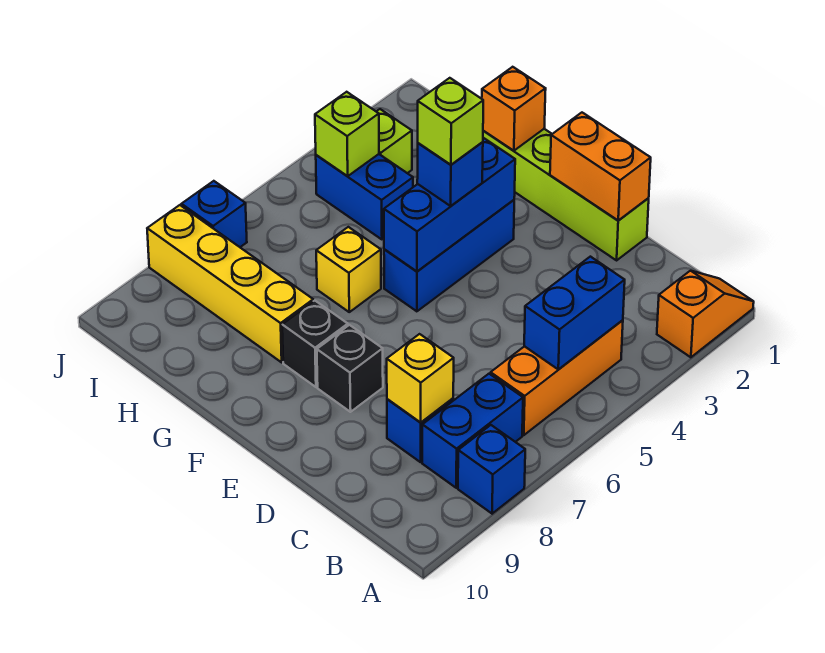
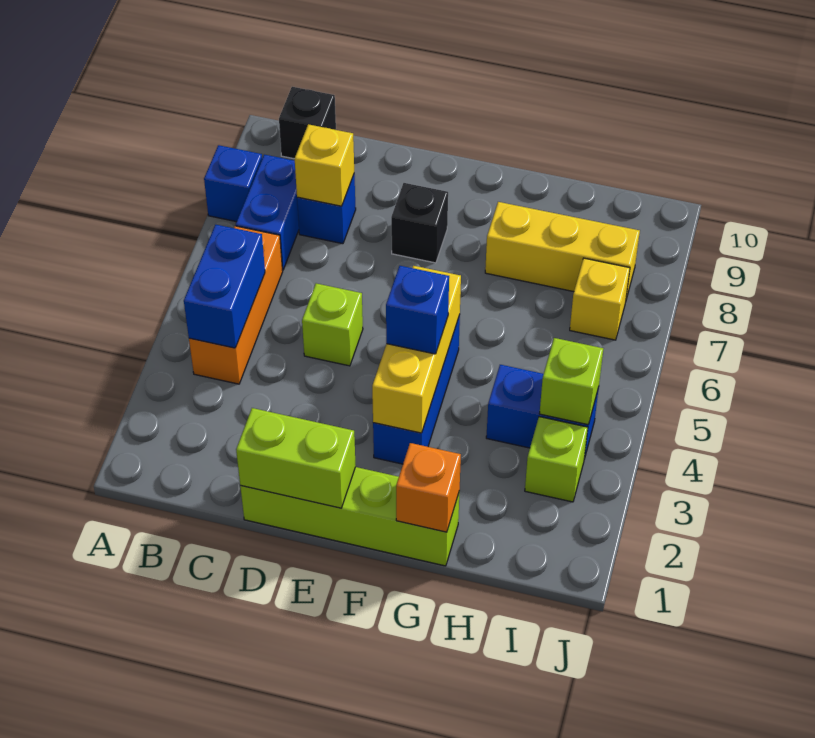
orange slope A1:A2 level 1 top 2 -> none
orange brick D1:E1 level 2 -> lime brick D1:E1 level 2
blue brick F3:F5 level 2 -> yellow brick F3:F5 level 2
lime brick F4 level 4 -> lime brick D5 level 1
black brick F8 level 1 -> black brick B10 level 1
yellow brick G6 level 1 -> yellow brick I7 level 1
yellow brick G8:J8 level 1 -> yellow brick G8:I8 level 1
blue brick J7 level 1 -> none

